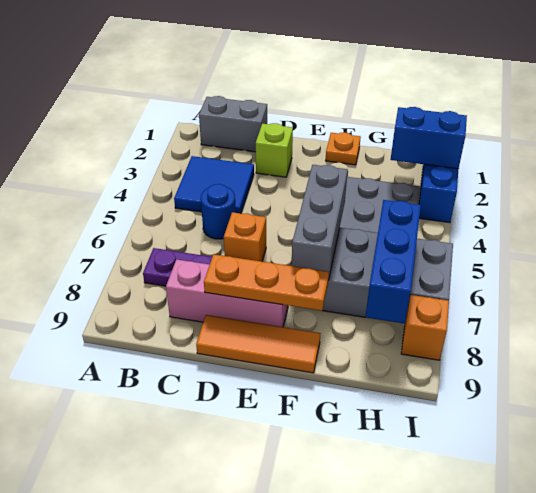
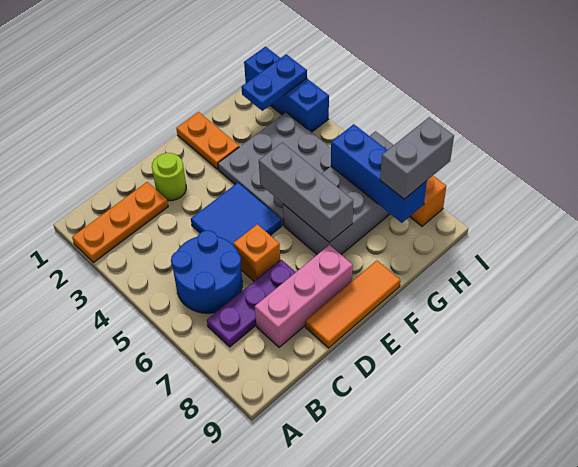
grey brick B1:C1 level 1 -> grey brick H8:I8 level 3
blue tile B3:C4 level 1 -> blue tile D4:E5 level 1
blue round brick C5 level 1 -> blue round brick B5:C6 level 1
lime brick D2 level 1 -> lime round brick D2 level 1
orange plate D8:F8 level 2 -> orange plate A2:C2 level 1
orange plate F1 level 1 -> orange plate F1:F2 level 1
blue brick H2:I2 level 2 -> blue plate H2:I2 level 2

